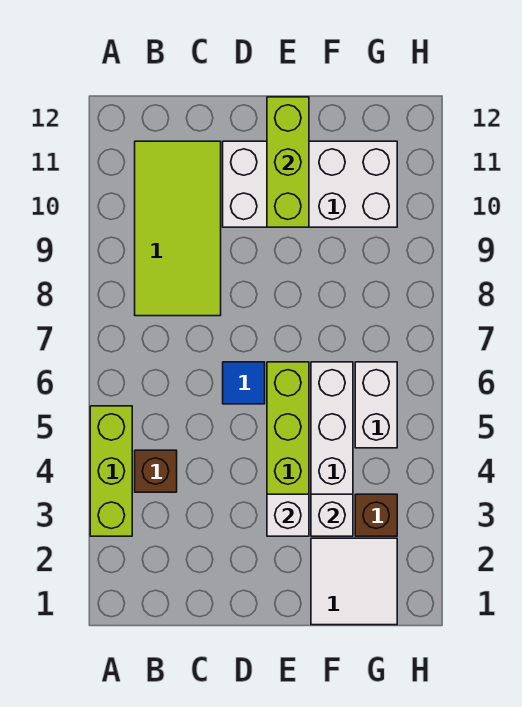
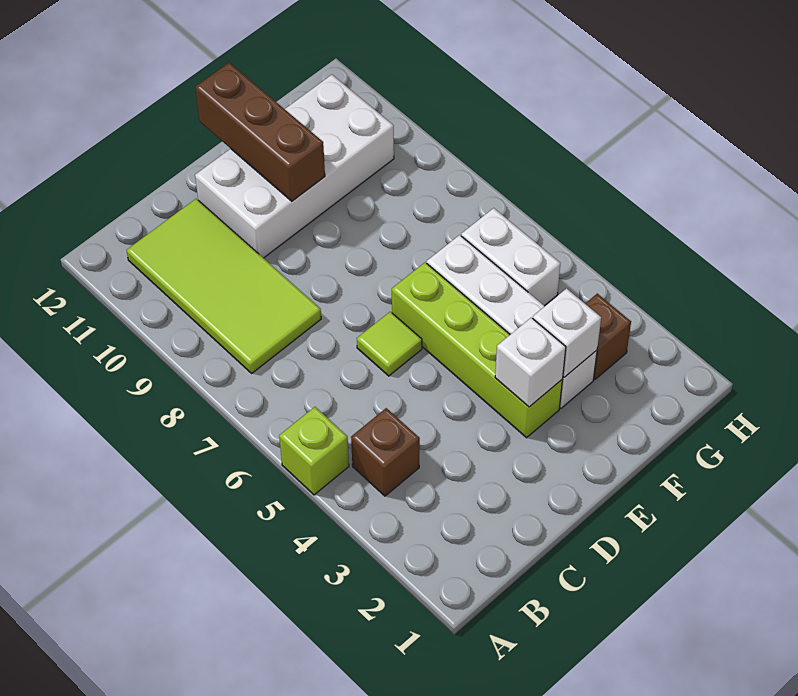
lime brick A3:A5 level 1 -> lime brick A5 level 1
blue tile D6 level 1 -> lime tile D6 level 1
lime brick E10:E12 level 2 -> brown brick E10:E12 level 2
white tile F1:G2 level 1 -> none

